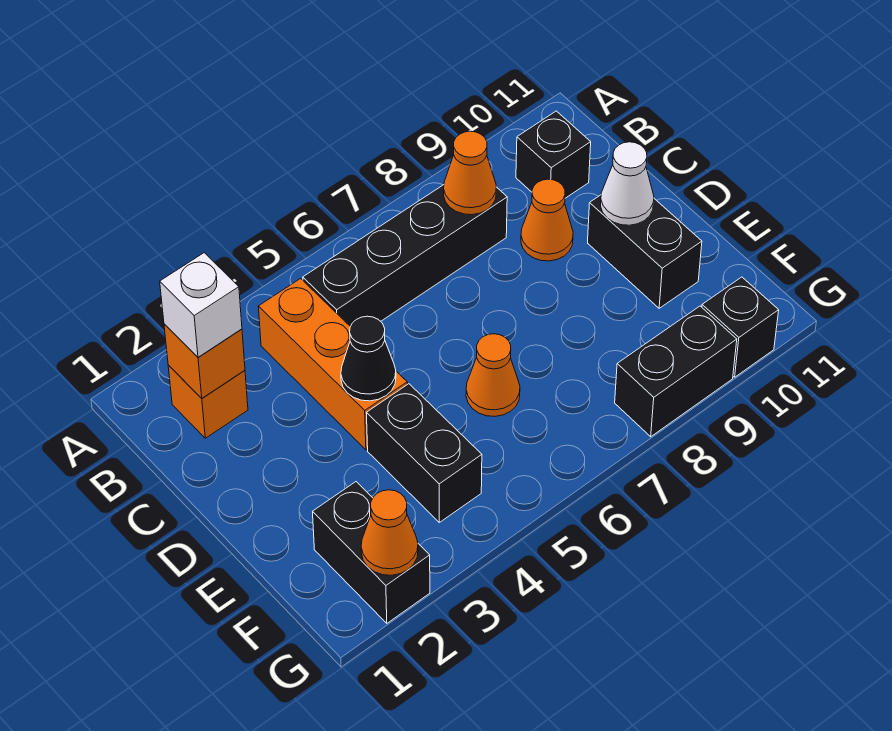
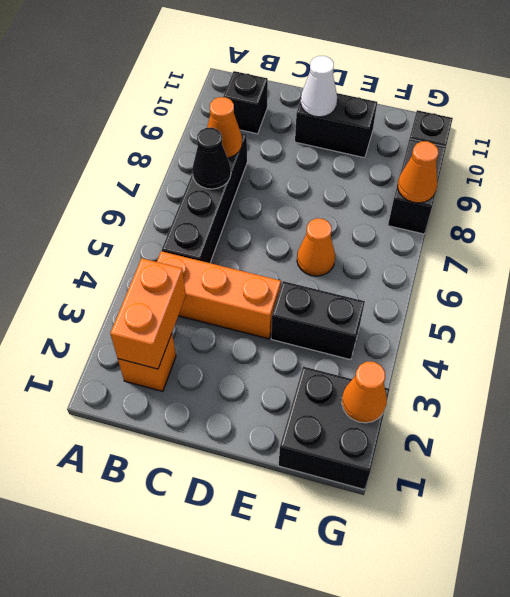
orange brick B2 level 2 -> orange brick B2:B3 level 2
white brick B2 level 3 -> none
orange cone C9 level 1 -> orange cone G8 level 2
black cone D4 level 2 -> black cone B7 level 2
black brick F2:G2 level 1 -> black brick F1:G2 level 1

